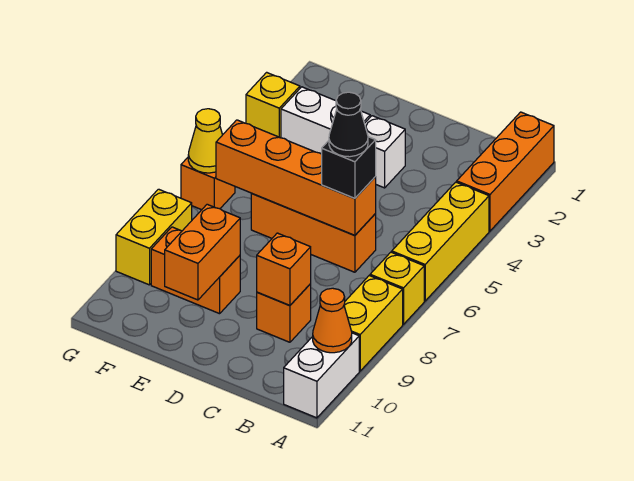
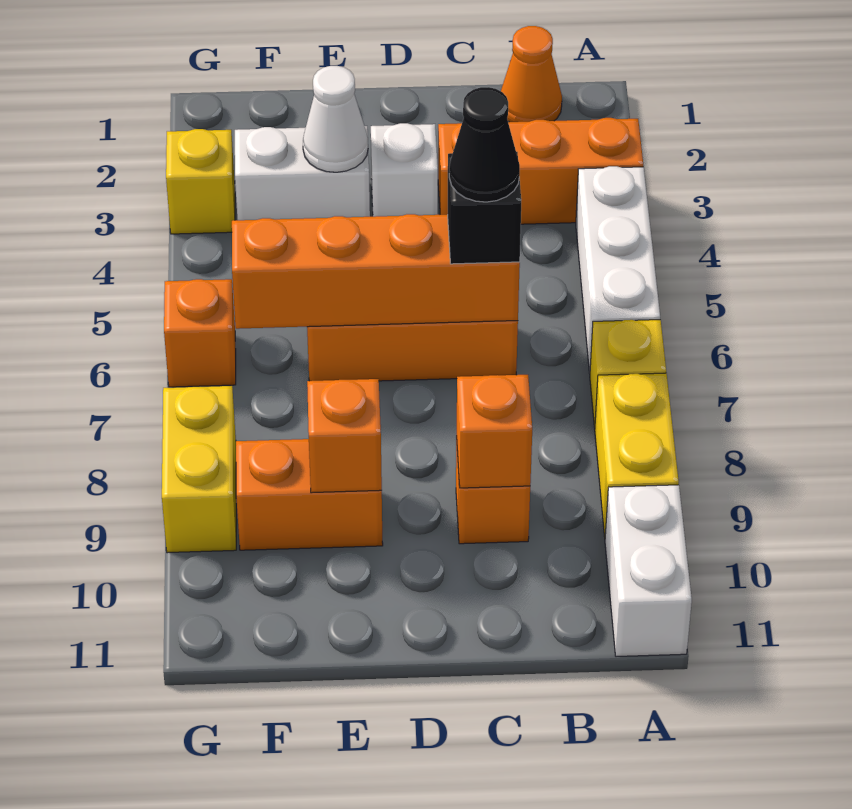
orange brick A1:A3 level 1 -> orange brick A3:C3 level 1
yellow brick A4:A6 level 1 -> white brick A4:A6 level 1
orange cone A10 level 2 -> orange cone B1 level 1
none -> white cone E3 level 2
orange brick E9:E10 level 2 -> orange brick E9 level 2
yellow cone G6 level 2 -> none

